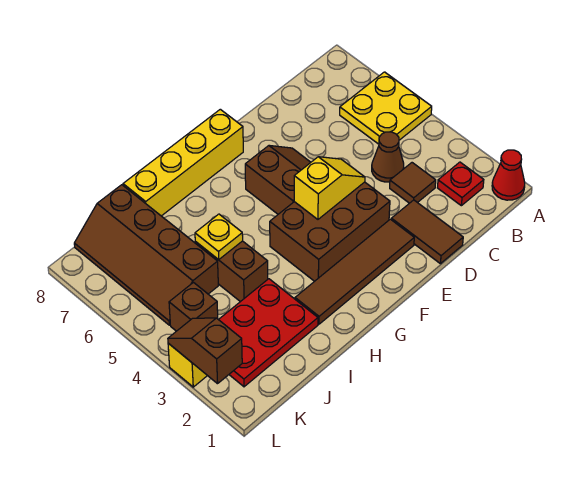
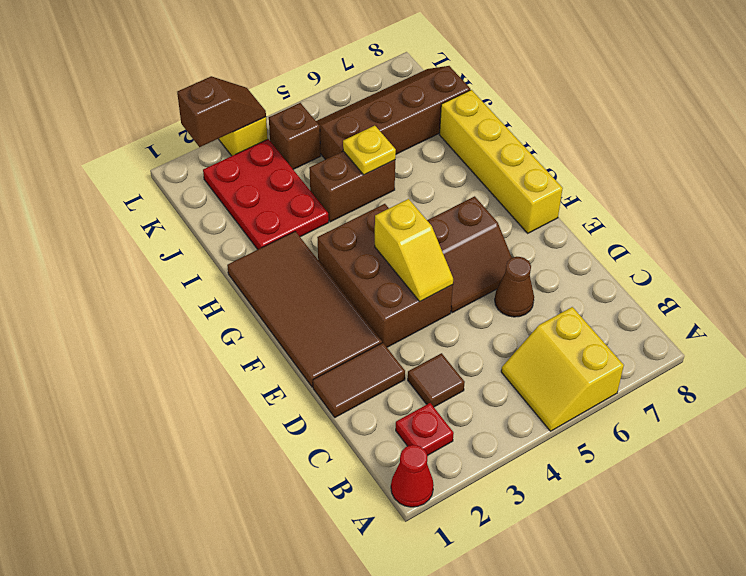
yellow plate A5:B6 level 1 -> yellow slope A5:B6 level 1 top 6
brown cone C4 level 1 -> brown cone D6 level 1
brown tile E2:H2 level 1 -> brown tile E1:H2 level 1

